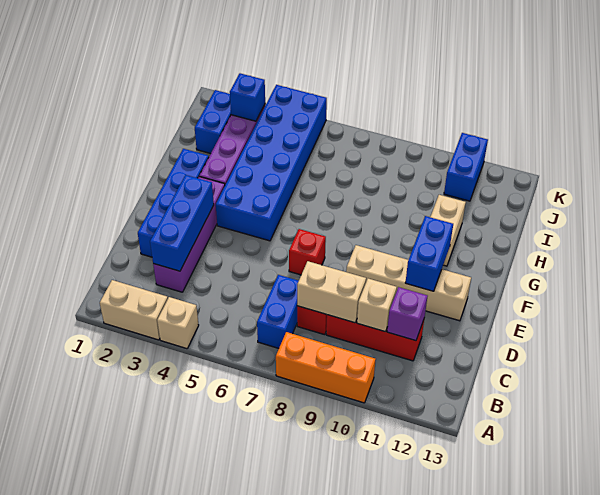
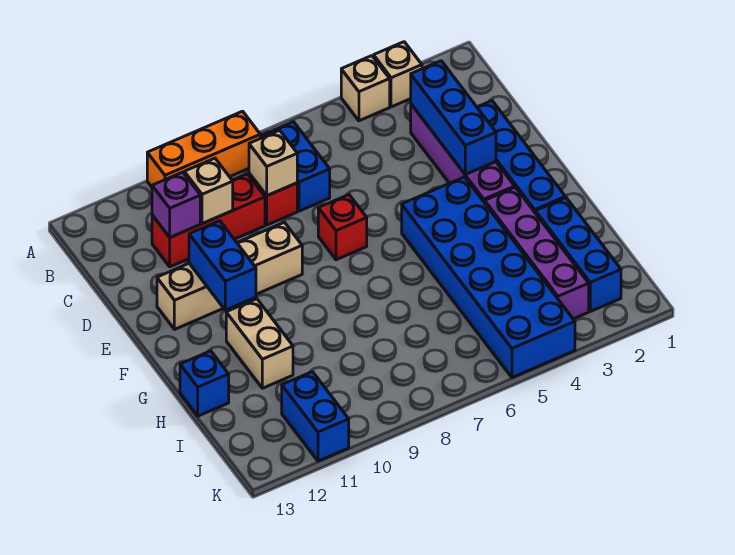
tan brick A2:A3 level 1 -> tan brick A3 level 1
tan brick C8:C9 level 2 -> tan brick C8 level 2
blue brick I2:J2 level 1 -> blue brick H2:J2 level 1
blue brick J3 level 2 -> blue brick H13 level 1

